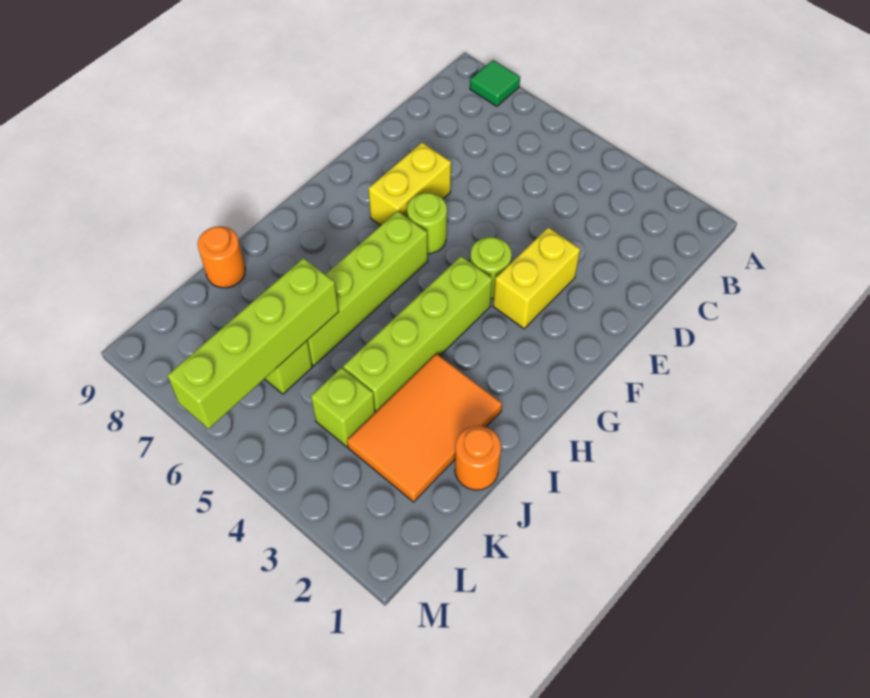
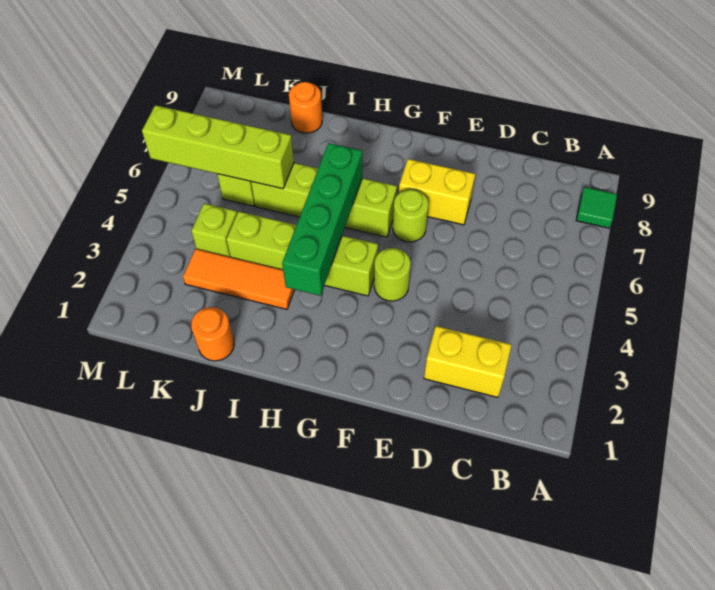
yellow brick E3:F3 level 1 -> yellow brick C2:D2 level 1
none -> green brick H3:H6 level 2
orange tile I2:K3 level 1 -> orange tile I3:K3 level 1

